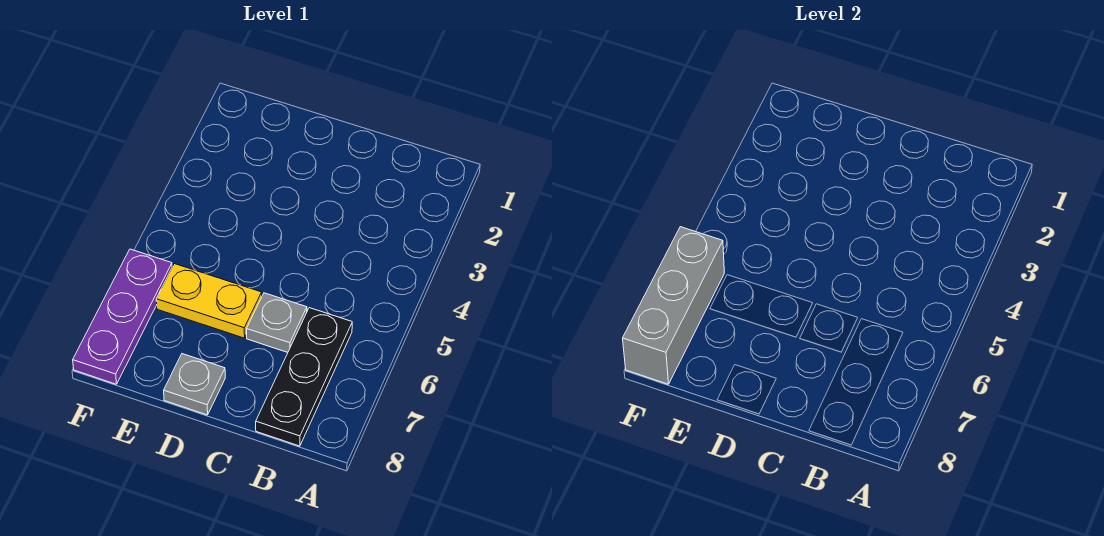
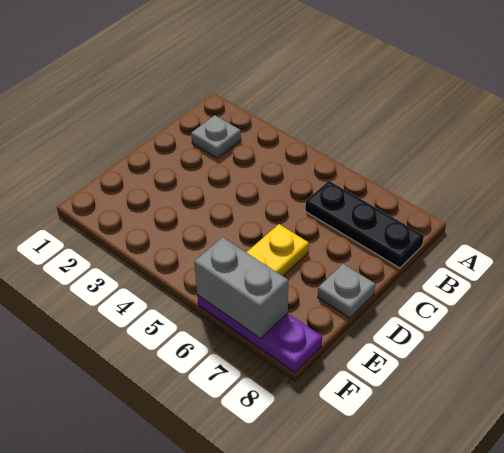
grey plate C6 level 1 -> grey plate B2 level 1
grey brick F6:F8 level 2 -> grey brick F6:F7 level 2

